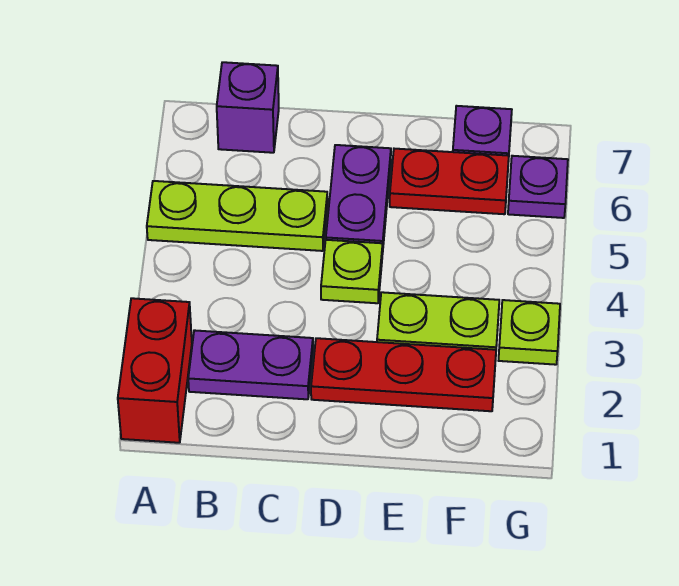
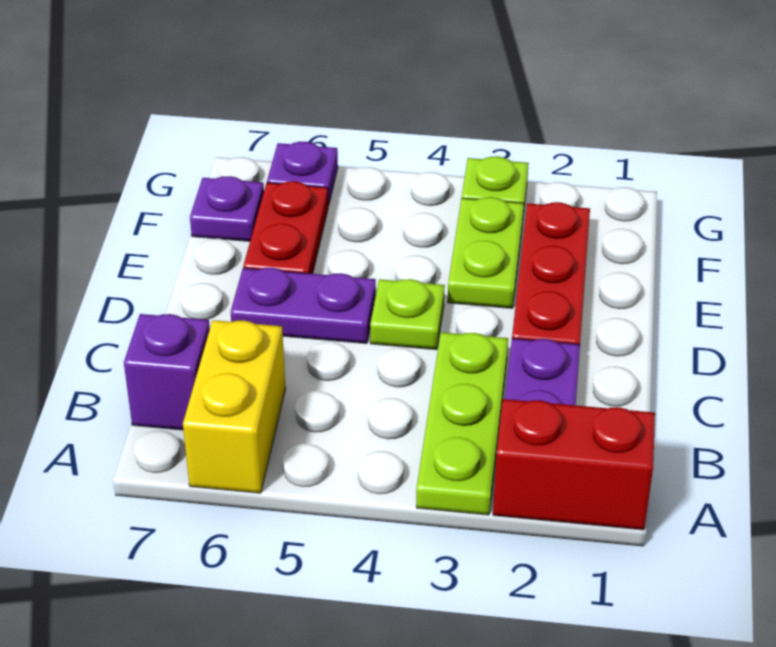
lime plate A5:C5 level 1 -> lime plate A3:C3 level 1
none -> yellow brick A6:B6 level 1

